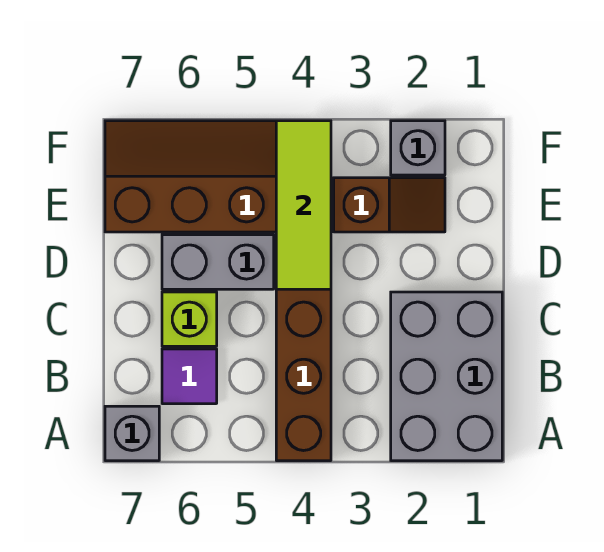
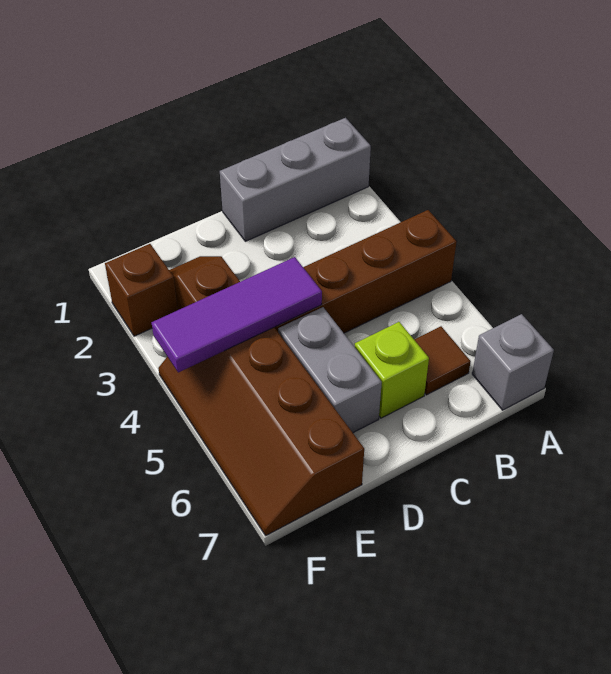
grey brick A1:C2 level 1 -> grey brick A1:C1 level 1
purple tile B6 level 1 -> brown tile B6 level 1
lime tile D4:F4 level 2 -> purple tile D4:F4 level 2
grey brick F2 level 1 -> brown brick F2 level 1

